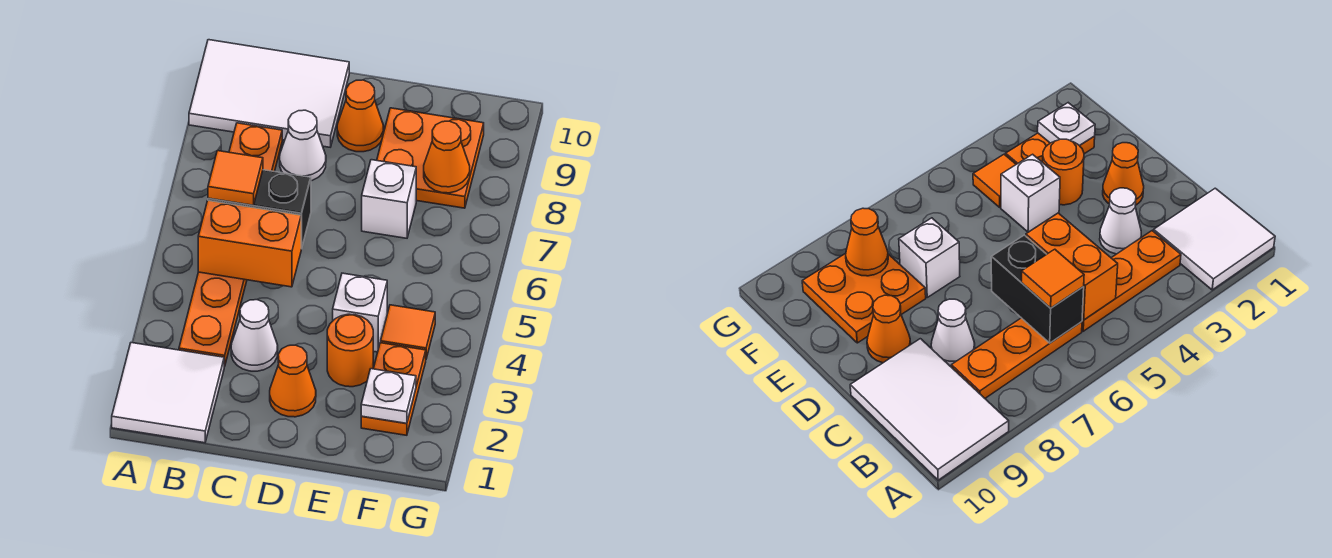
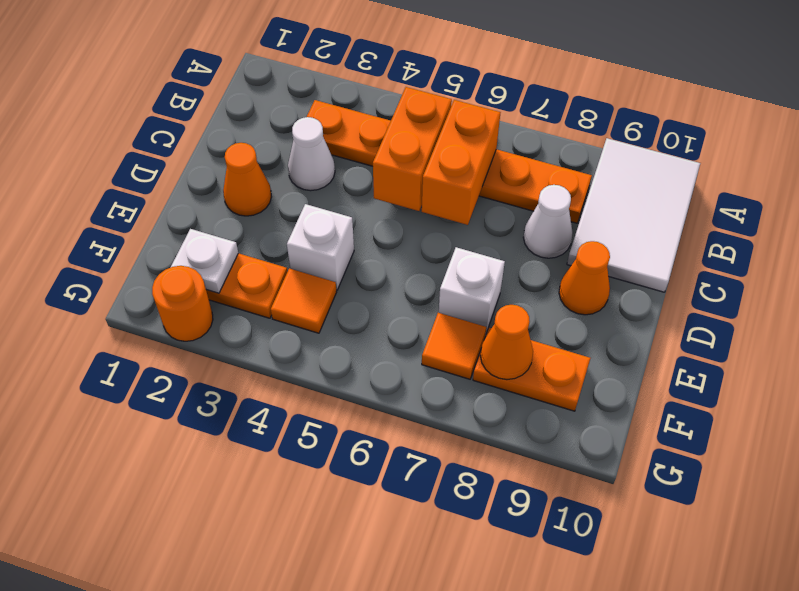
white tile A1:B2 level 1 -> none
black brick B6:C6 level 2 -> orange brick B6:C6 level 2
orange tile B6 level 3 -> orange tile F7 level 1
orange round brick E3 level 1 -> orange round brick G2 level 1
orange plate E8:F9 level 1 -> orange plate F8:F9 level 1

